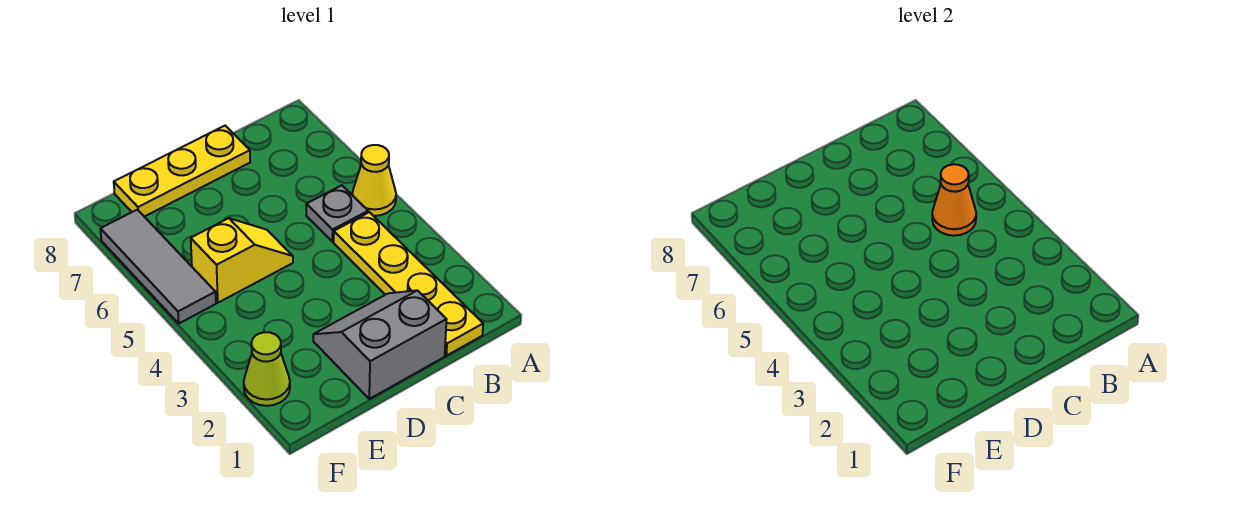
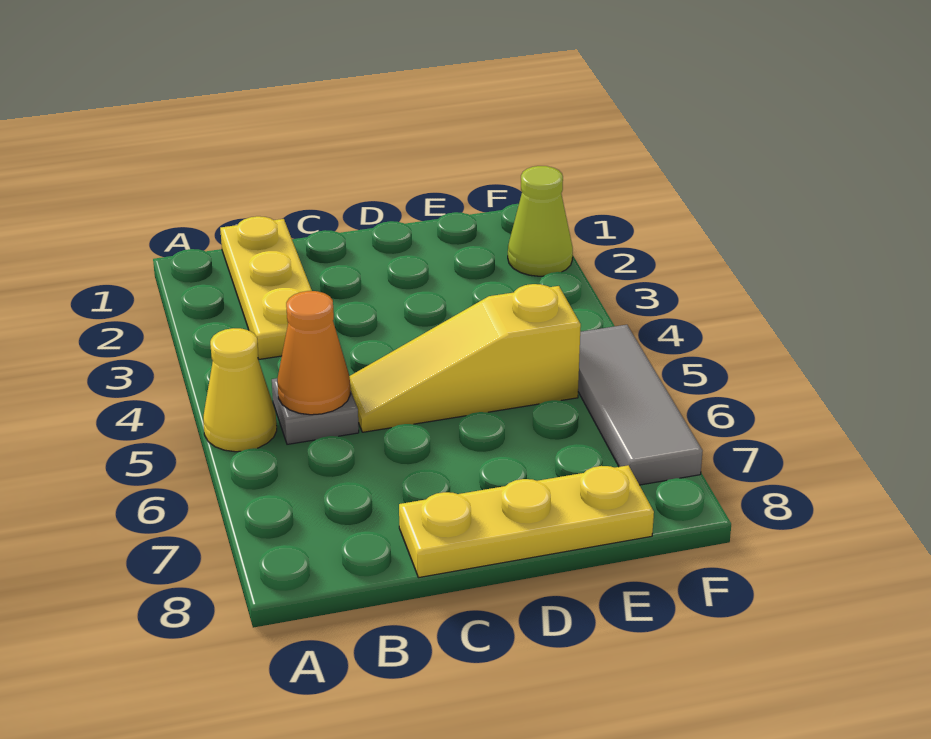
yellow plate B1:B4 level 1 -> yellow plate B1:B3 level 1
grey slope C1:D2 level 1 top 1 -> none
yellow slope D5:E5 level 1 top E -> yellow slope C5:E5 level 1 top E

